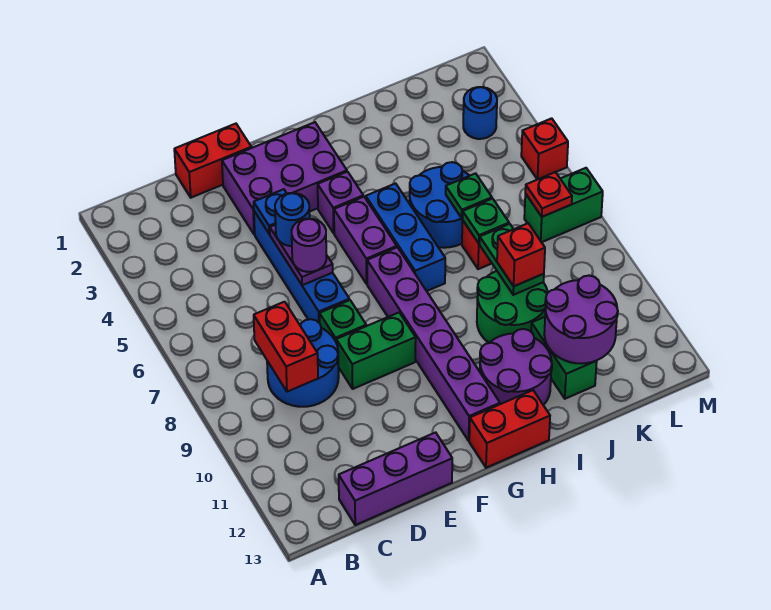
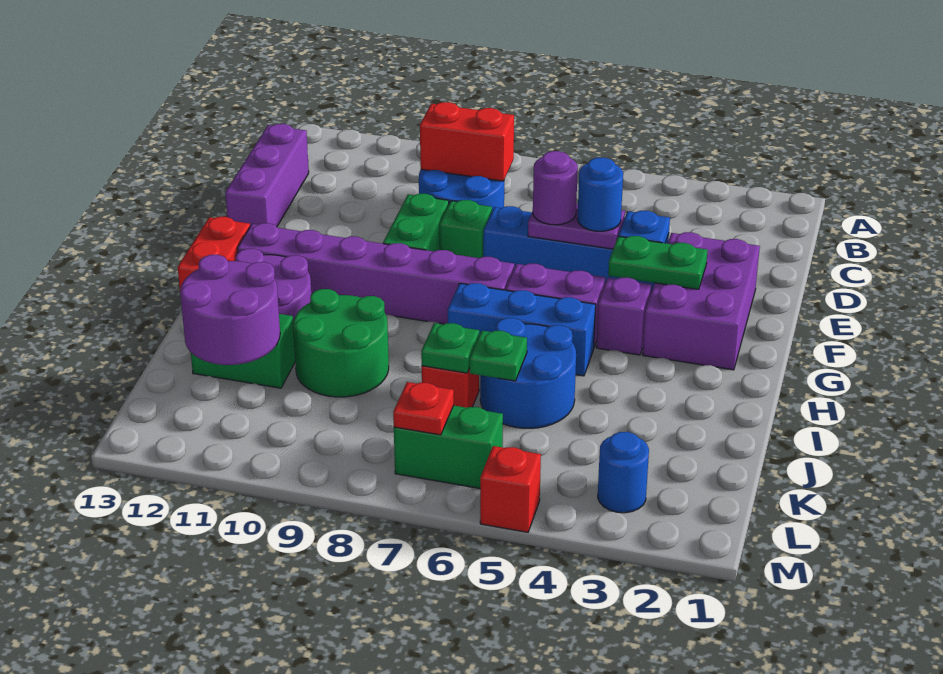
red brick D1:E1 level 1 -> none
green plate J8:J9 level 2 -> green plate F3:F4 level 2
red brick J9 level 3 -> none
green brick L7:M7 level 1 -> green brick L6:L7 level 1

